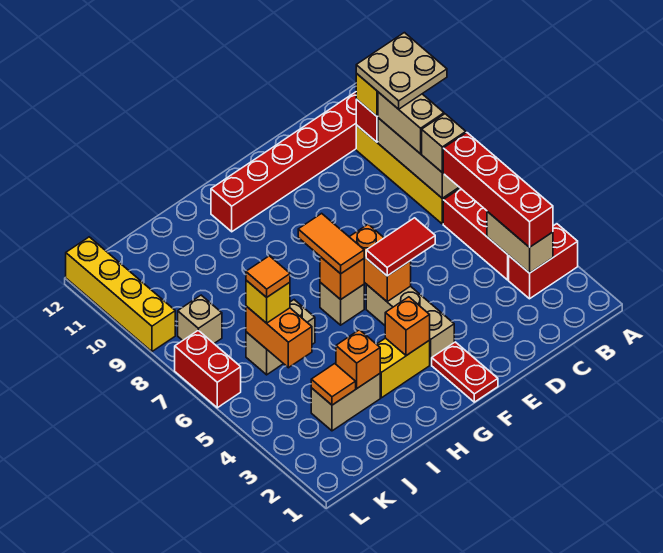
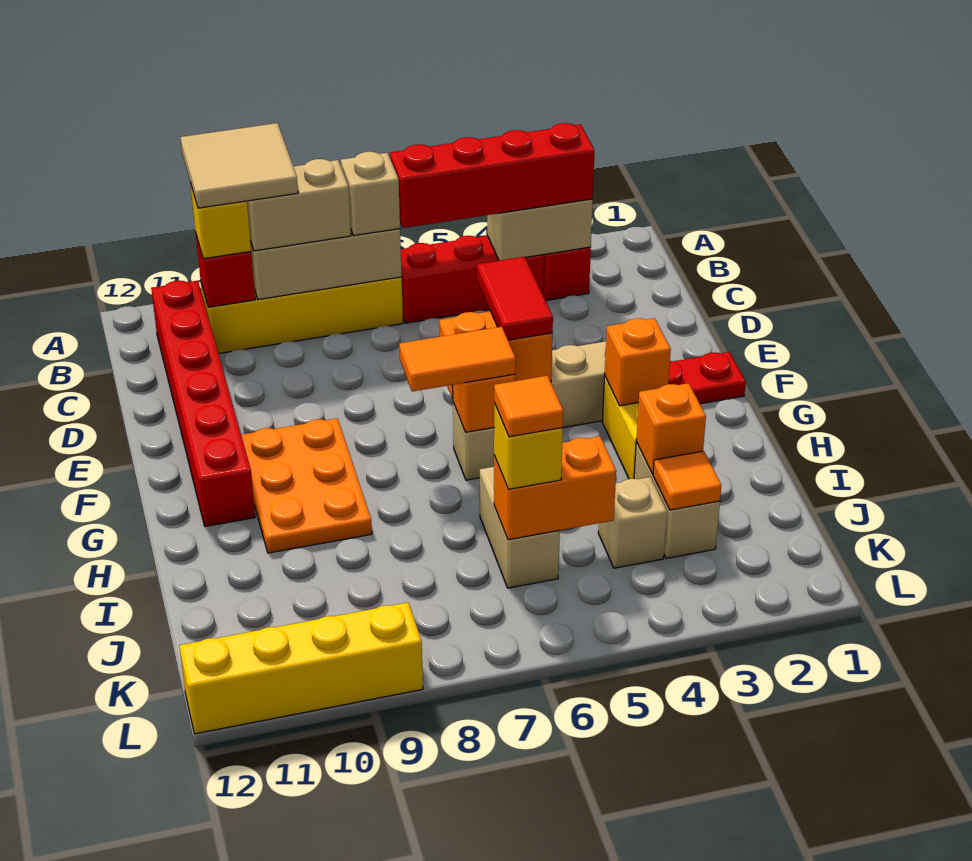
tan plate A9:B10 level 4 -> tan tile A9:B10 level 4
none -> orange plate F9:H10 level 1
tan brick K8 level 1 -> tan brick J4 level 1
red brick L6:L7 level 1 -> none

